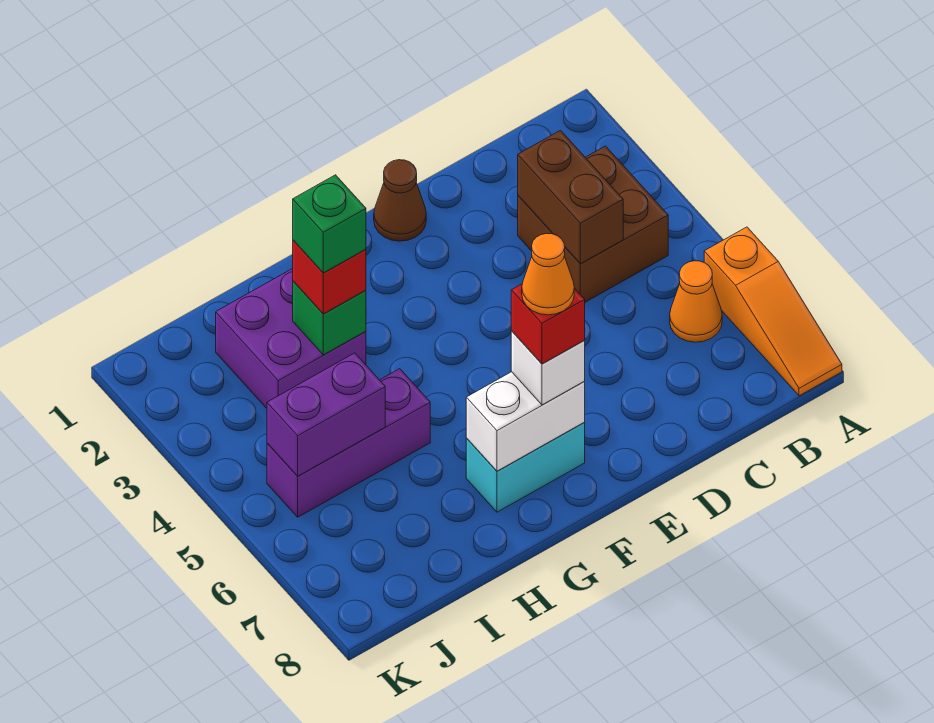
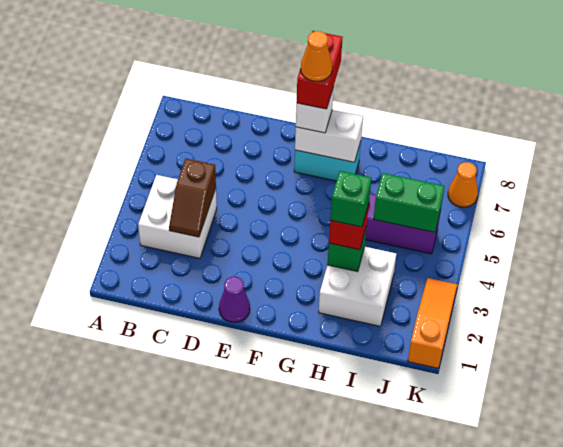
orange slope A6:A8 level 1 top 6 -> orange slope K1:K3 level 1 top 1
brown brick B3:C4 level 1 -> white brick B3:C4 level 1
orange cone B6 level 1 -> orange cone K7 level 1
brown brick C3:C4 level 2 -> brown slope C3:C4 level 2 top 4
brown cone E1 level 1 -> purple cone E1 level 1
red brick F7 level 4 -> red brick F7:F8 level 4
purple brick H2:I3 level 1 -> white brick H2:I3 level 1
purple brick I5:J5 level 2 -> green brick I5:J5 level 2

